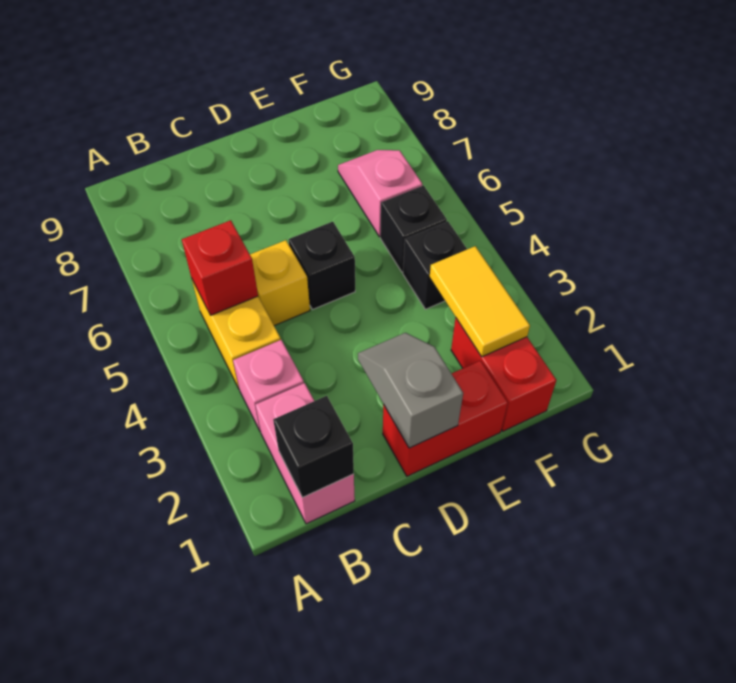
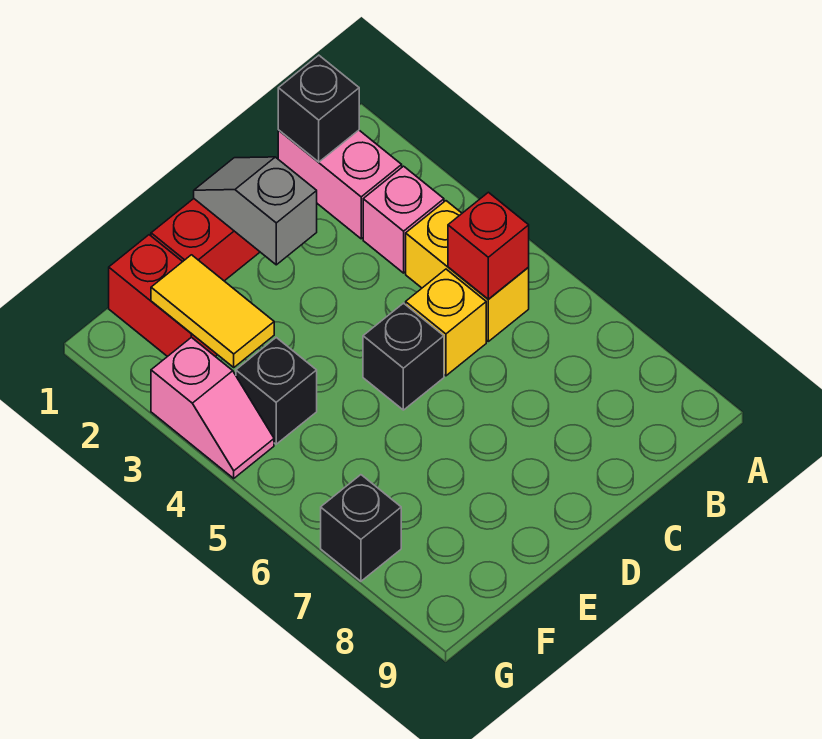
grey slope D1:D2 level 2 top 1 -> grey slope D1:D2 level 2 top 2
black brick F5 level 1 -> black brick G7 level 1
pink slope F6:F7 level 1 top 6 -> pink slope G3:G4 level 1 top 3

